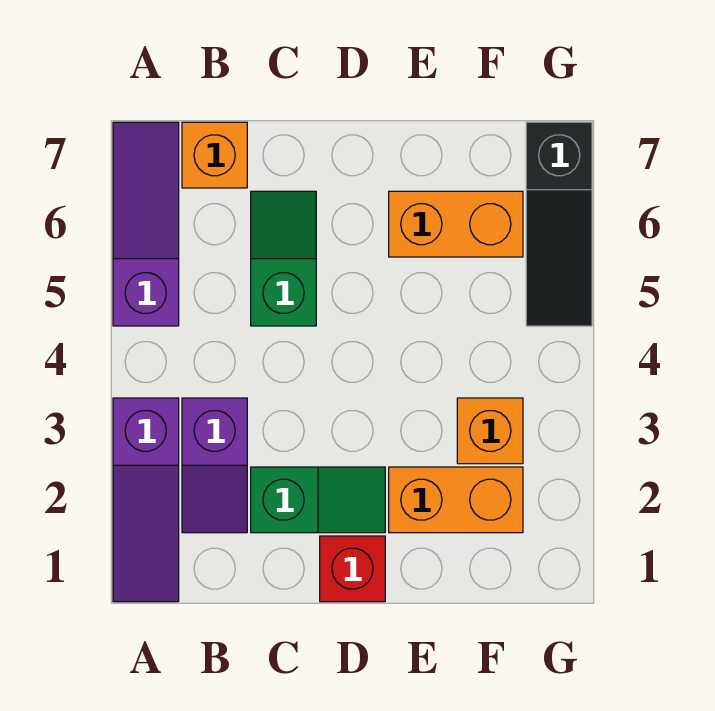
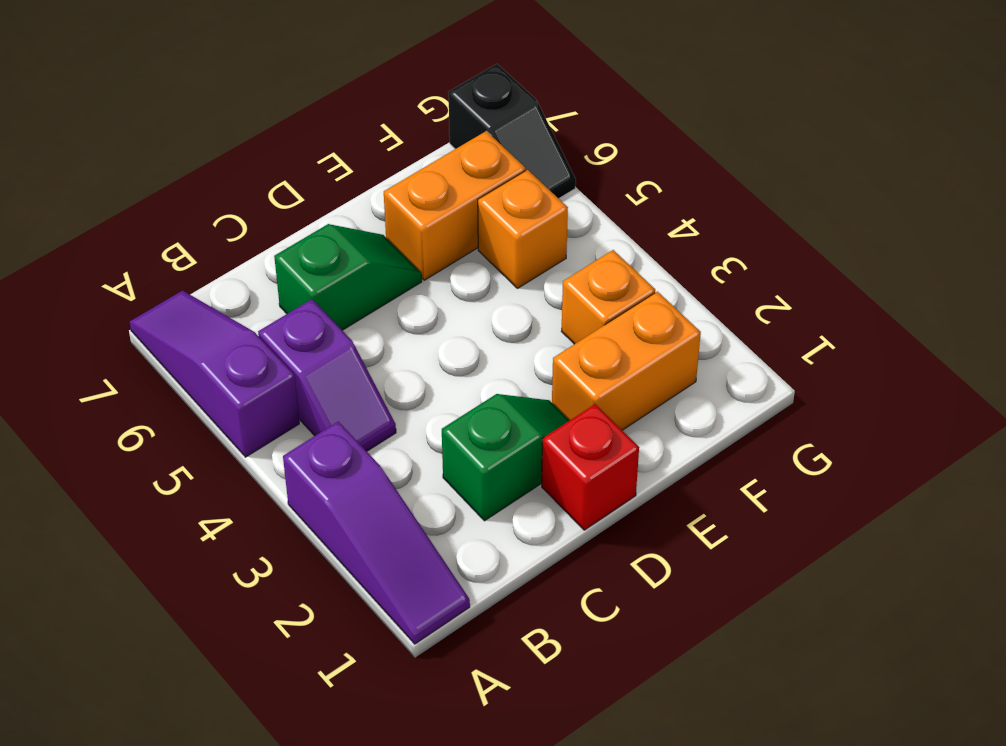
purple slope B2:B3 level 1 top 3 -> purple slope B4:B5 level 1 top 5
orange brick B7 level 1 -> orange brick F5 level 1
green slope C5:C6 level 1 top 5 -> green slope C6:D6 level 1 top C
black slope G5:G7 level 1 top 7 -> black slope G6:G7 level 1 top 7

